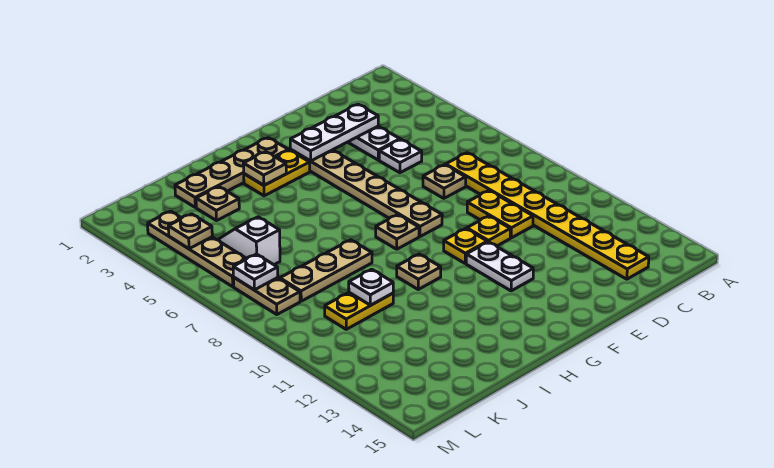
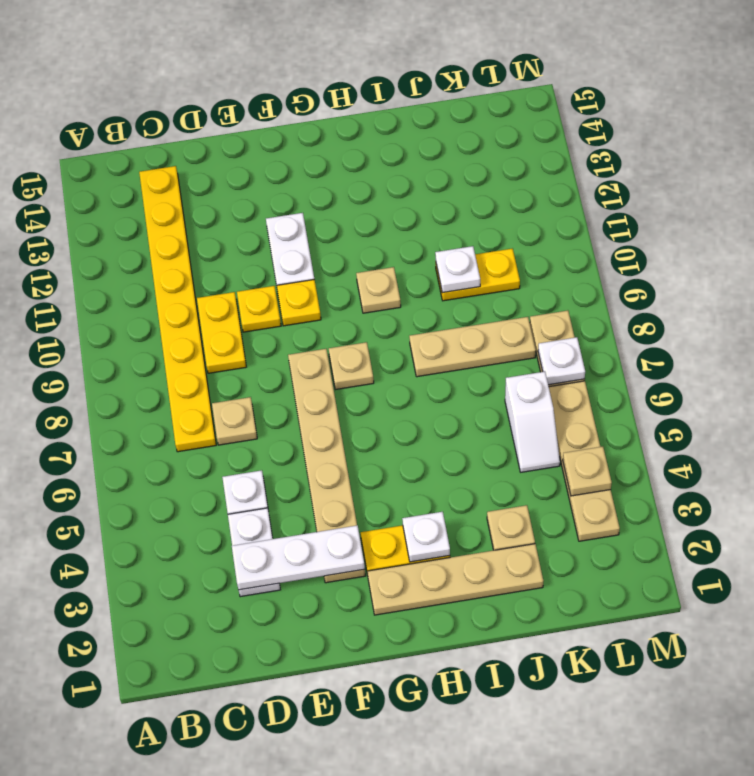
tan plate H3 level 2 -> white plate H3 level 2

